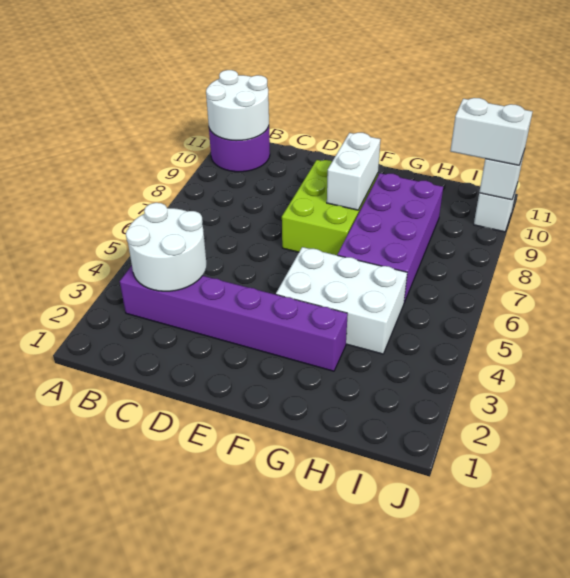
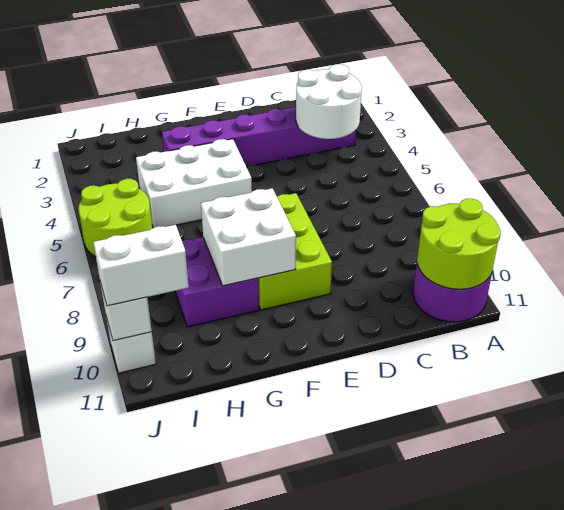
white round brick A10:B11 level 2 -> lime round brick A10:B11 level 2
white brick F8:F9 level 2 -> white brick F8:G9 level 2
purple brick G6:H9 level 1 -> purple brick G8:H9 level 1
none -> lime round brick I5:J6 level 1

